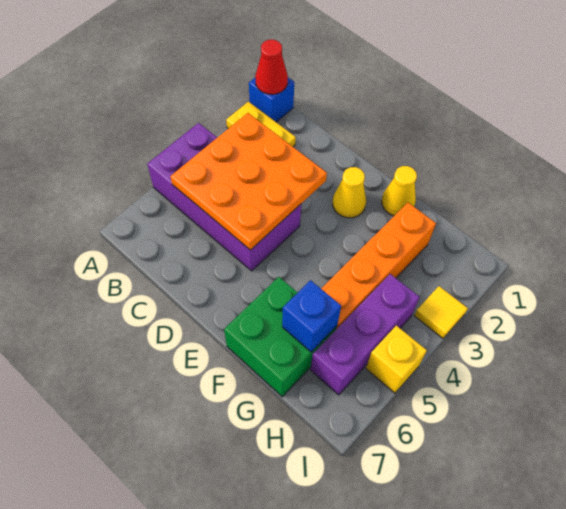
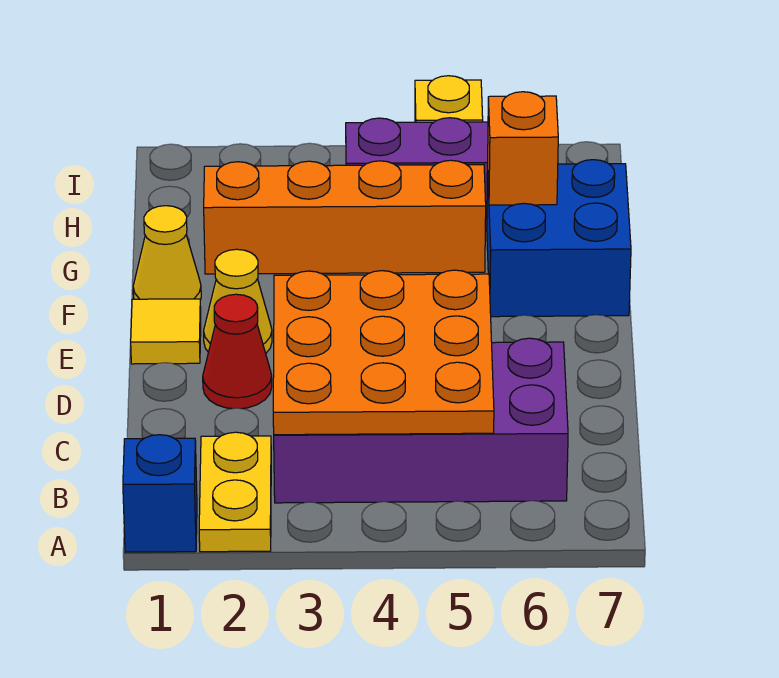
red cone A1 level 2 -> red cone D2 level 1
purple brick A4:D5 level 1 -> purple brick B3:C6 level 1
green brick F6:G7 level 1 -> blue brick F6:G7 level 1
blue brick G6 level 2 -> orange brick G6 level 2
yellow tile I3 level 1 -> yellow tile E1 level 1

